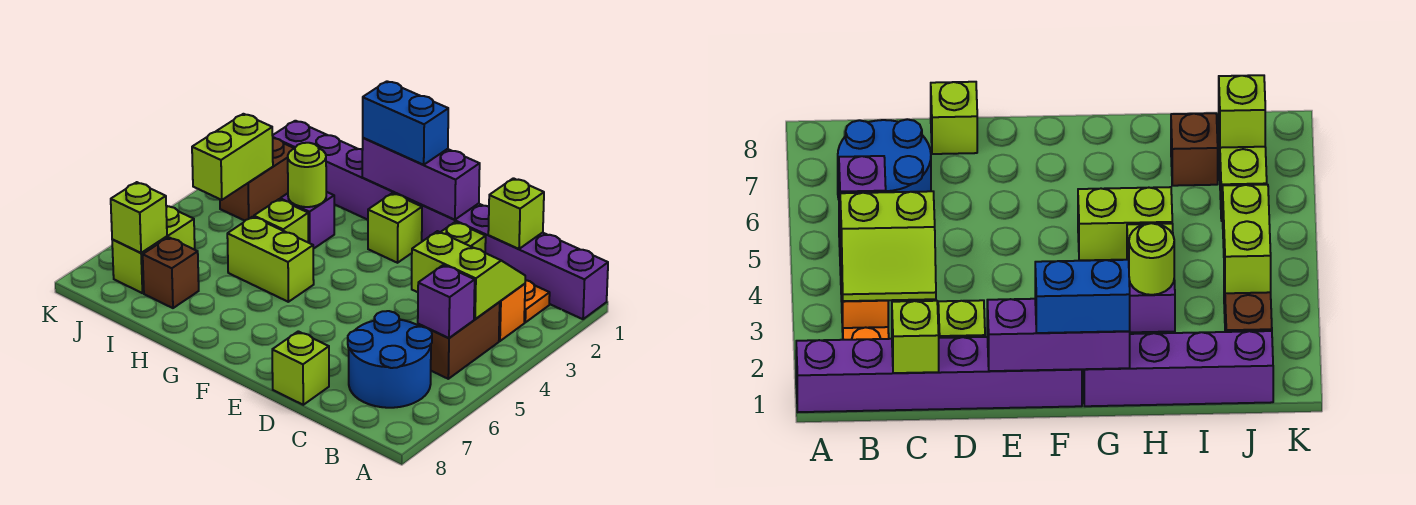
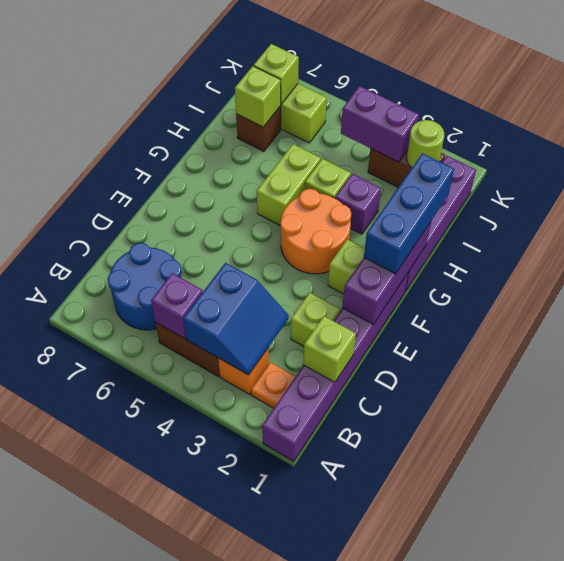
lime slope B3:C4 level 2 top 4 -> blue slope B3:C4 level 2 top 4
lime brick D8 level 1 -> lime brick I7 level 2
blue brick F1:G1 level 3 -> blue brick F1:H1 level 3
none -> orange round brick F3:G4 level 1
lime round brick H3 level 2 -> lime round brick J2 level 2
lime brick J3:J4 level 2 -> purple brick J3:J4 level 2

